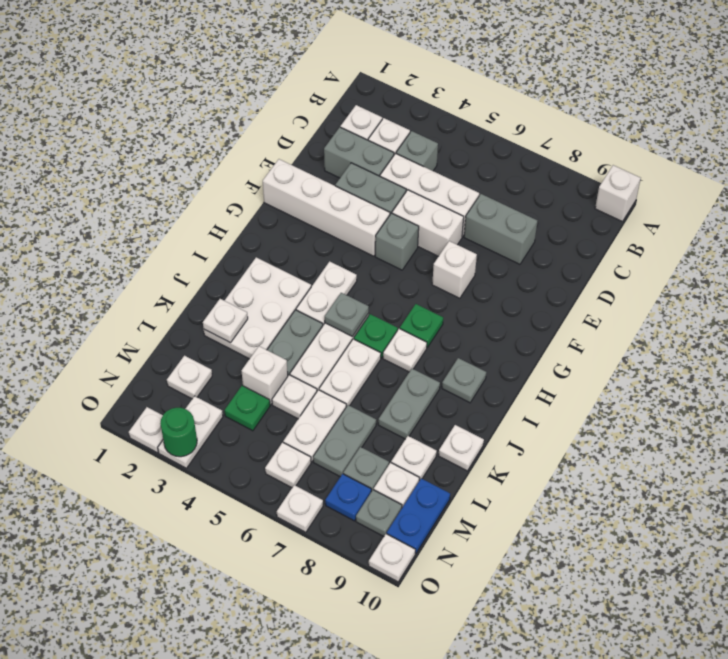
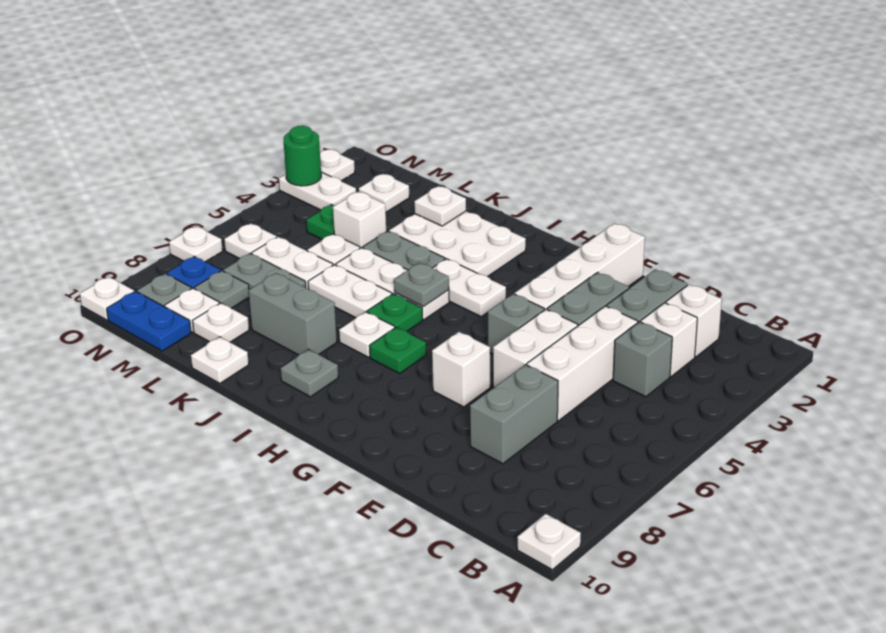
white brick A10 level 1 -> white plate A10 level 1
grey plate J8:K8 level 1 -> grey brick J8:K8 level 1

